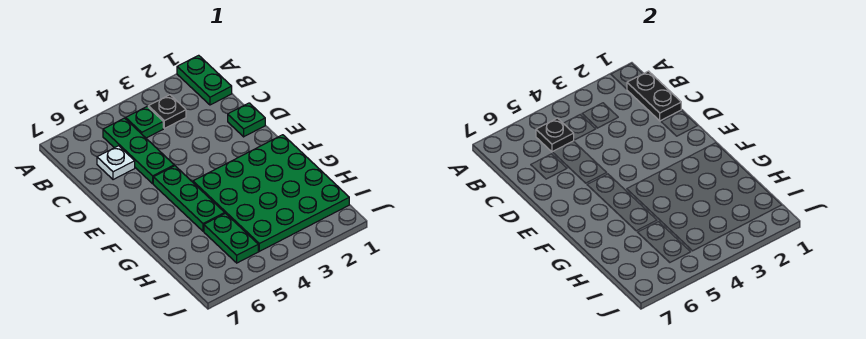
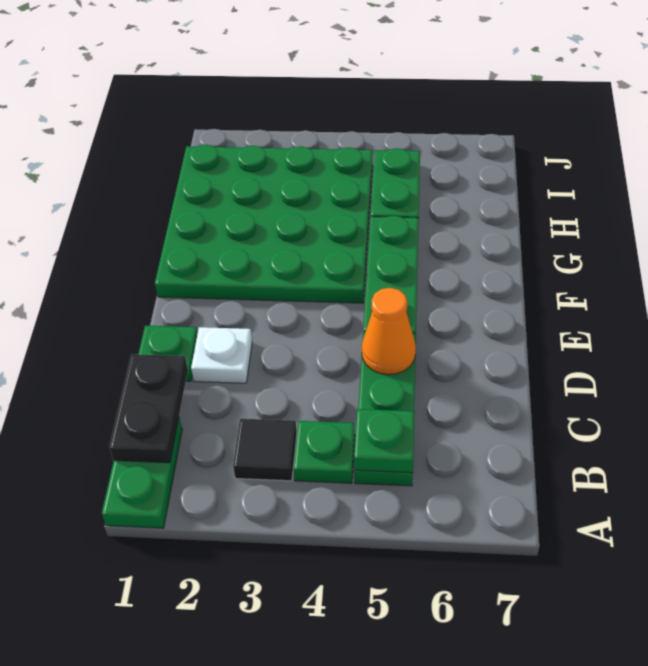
black plate B3 level 1 -> black tile B3 level 1
black plate B5 level 2 -> green plate B5 level 2
white plate C6 level 1 -> white plate D2 level 1
none -> orange cone D5 level 2

